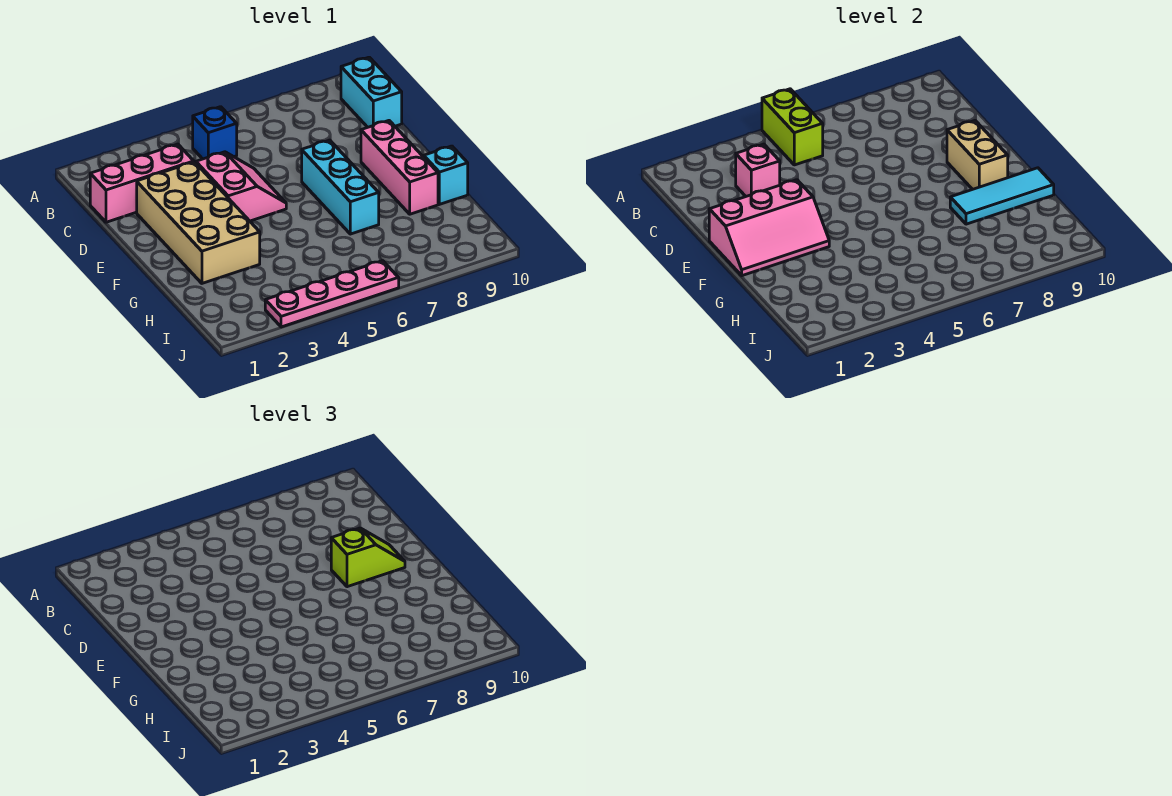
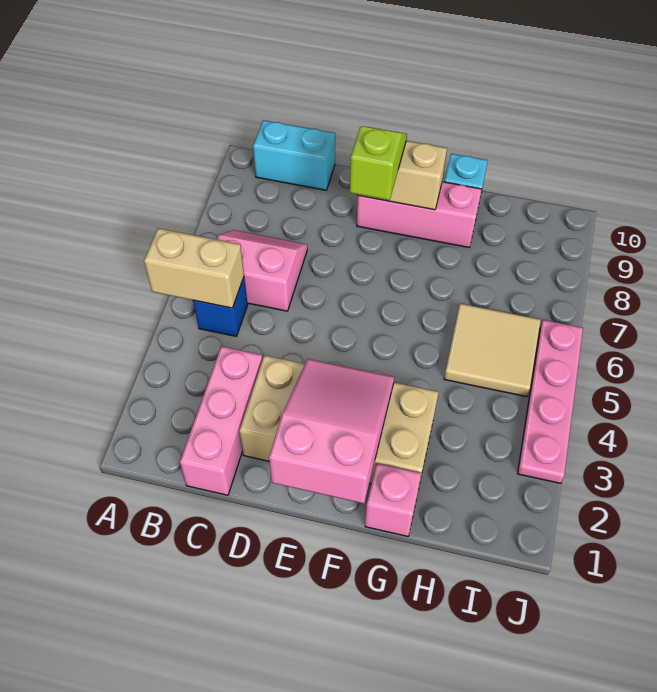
lime brick A5:B5 level 2 -> tan brick A5:B5 level 2
pink brick C3 level 2 -> pink brick G1 level 1
pink slope D4:E5 level 1 top 4 -> pink slope B6:C7 level 1 top 6
pink slope E1:F3 level 2 top E -> pink slope E1:F3 level 2 top 1
cyan brick E7:G7 level 1 -> none
cyan tile G8:G10 level 2 -> none
none -> tan tile H5:I6 level 1

